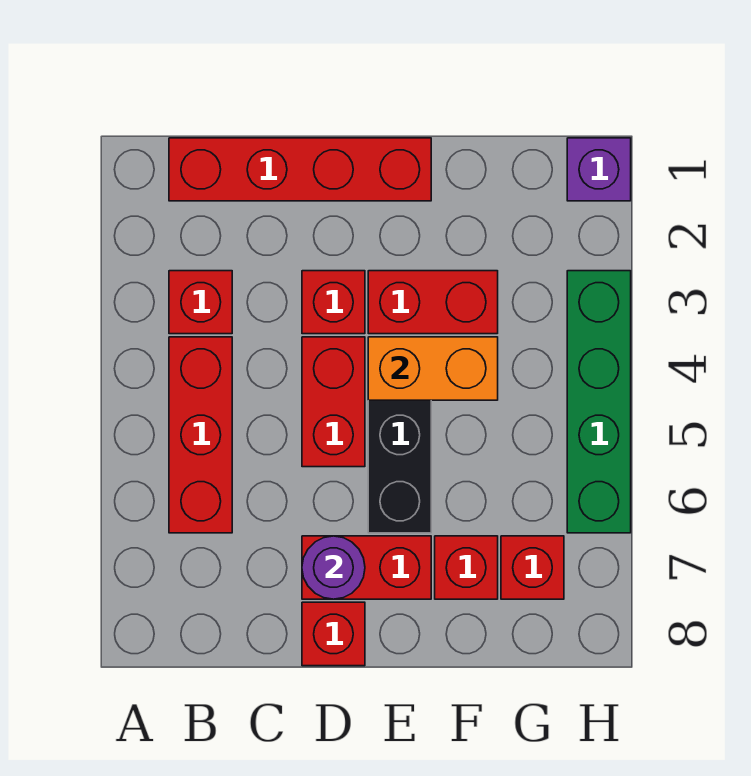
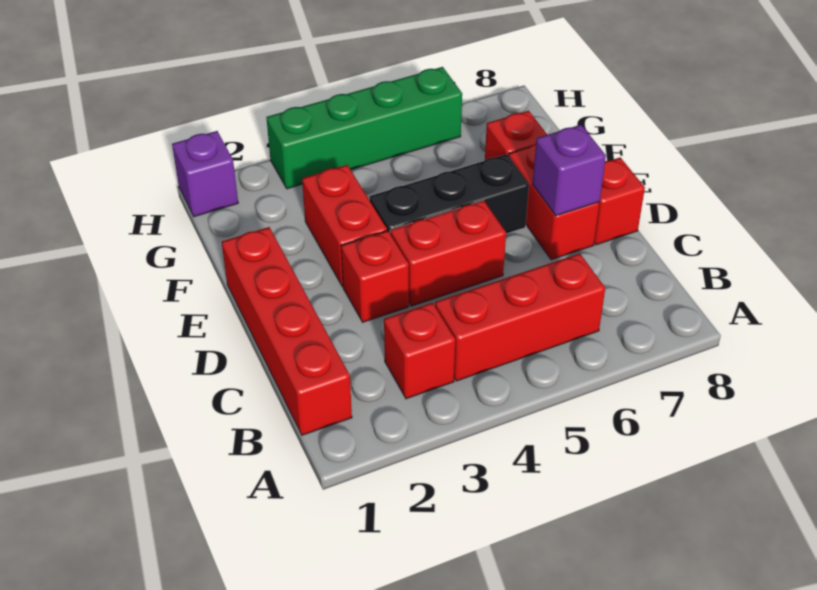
purple round brick D7 level 2 -> purple brick D7 level 2
orange brick E4:F4 level 2 -> none
red brick G7 level 1 -> none

